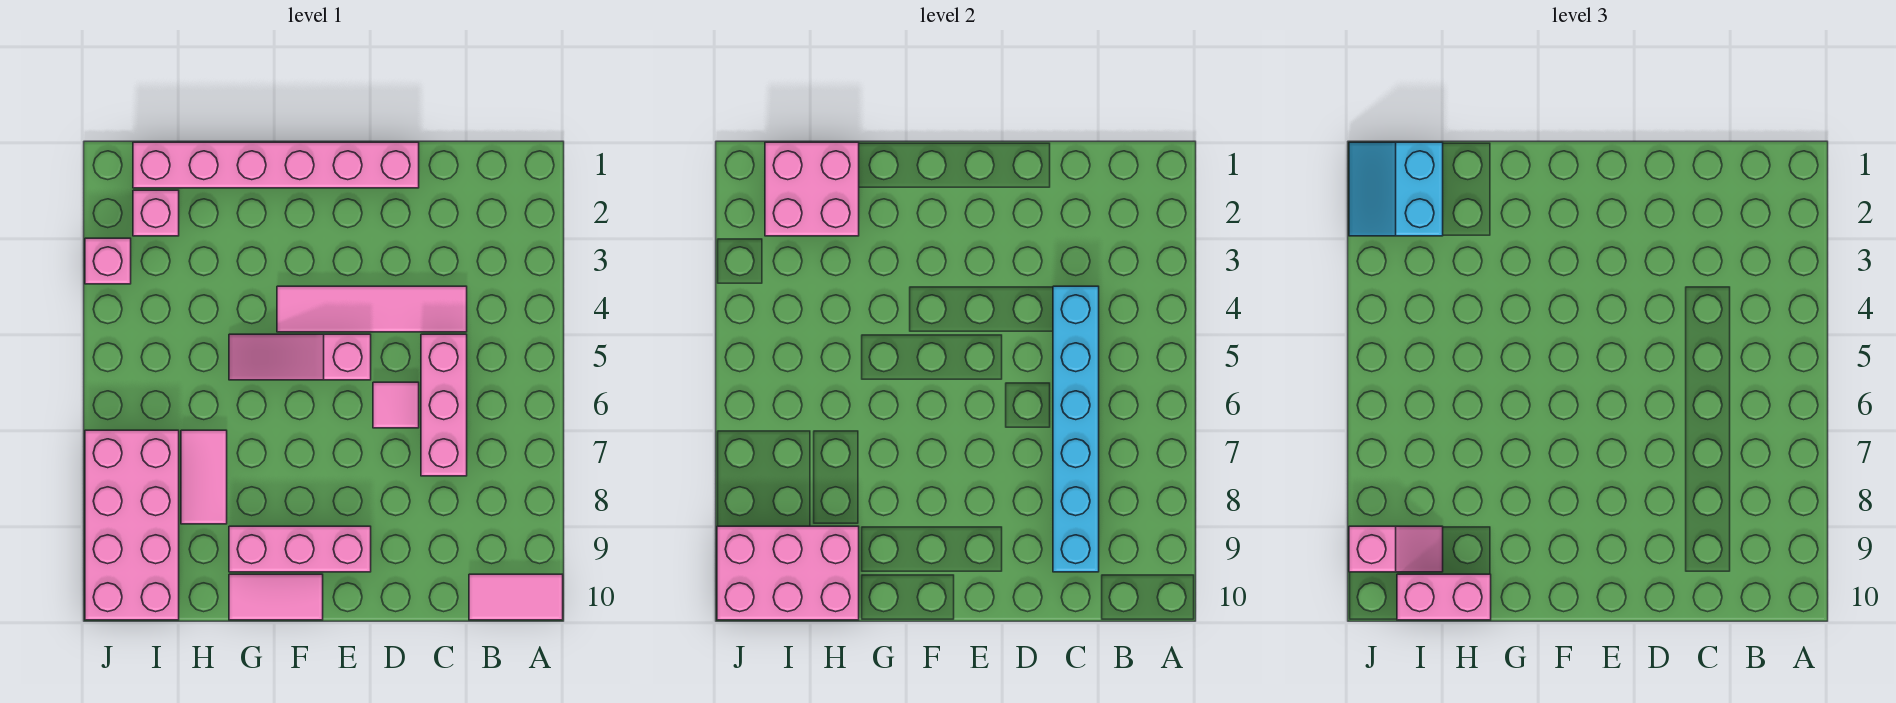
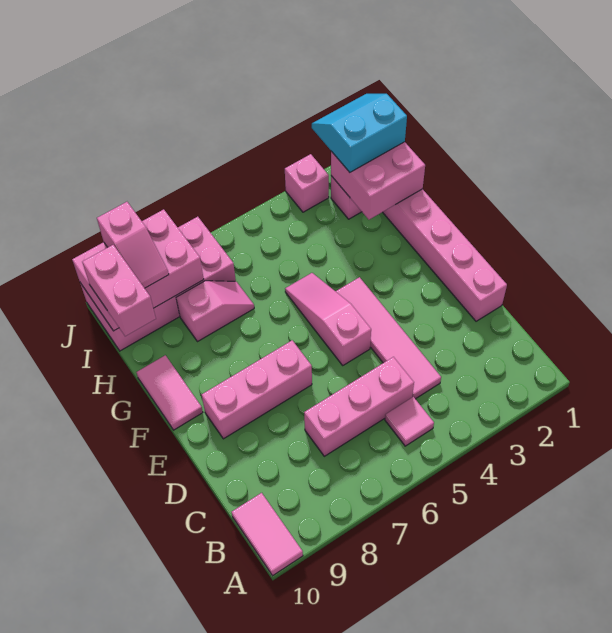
cyan brick C4:C9 level 2 -> none
pink tile D6 level 1 -> pink tile B5 level 1
pink brick E9:G9 level 1 -> pink brick E7:E9 level 1
pink tile H7:H8 level 1 -> pink slope H7:H8 level 1 top 8
pink brick H9:J10 level 2 -> pink brick I8:J10 level 2

